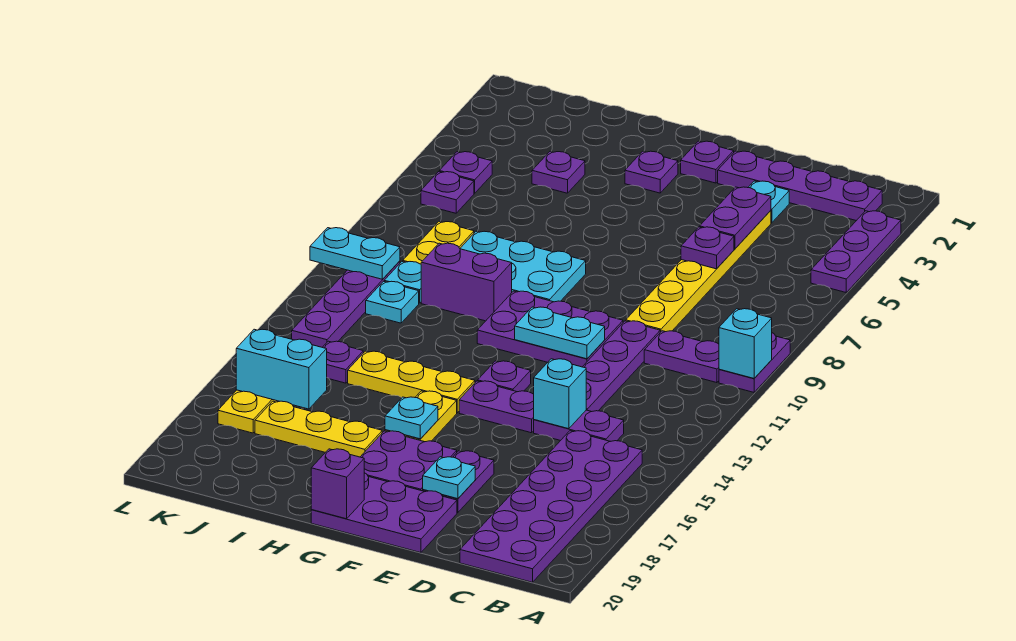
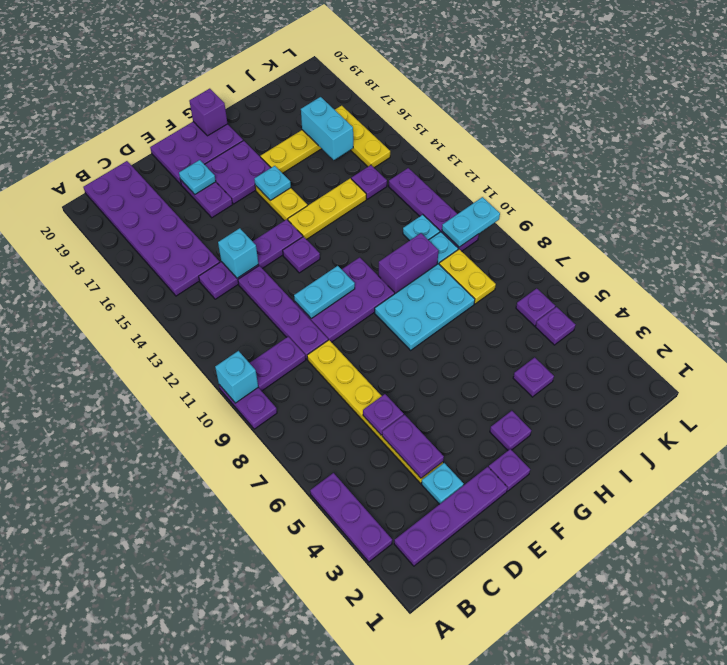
cyan brick J16:K16 level 2 -> cyan brick J16:J17 level 2

